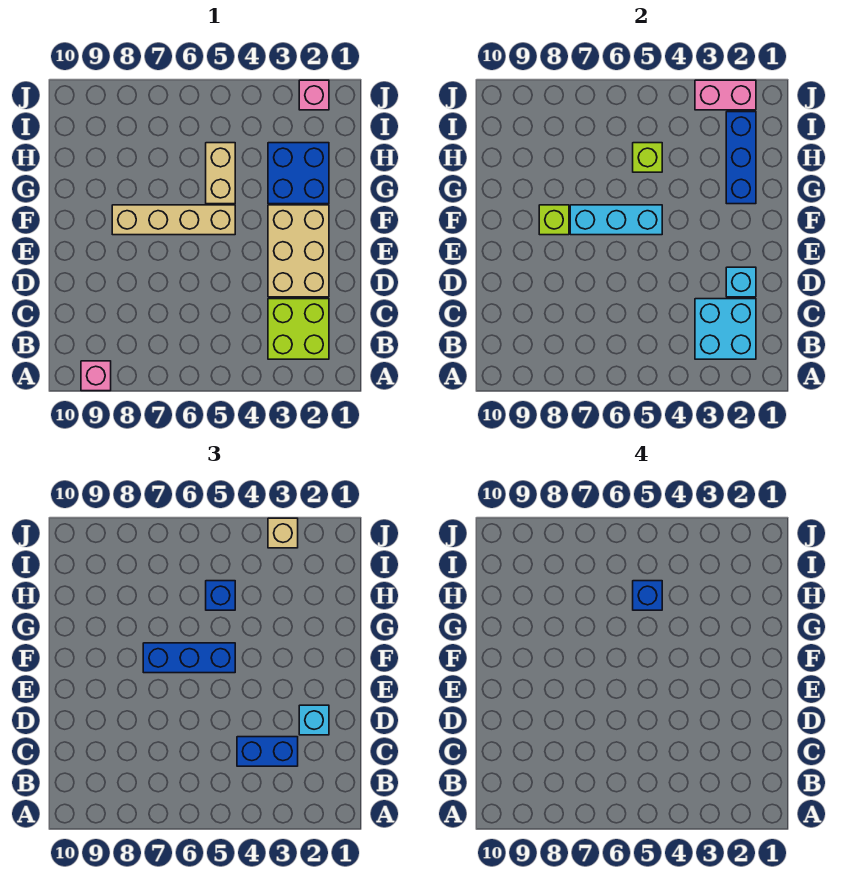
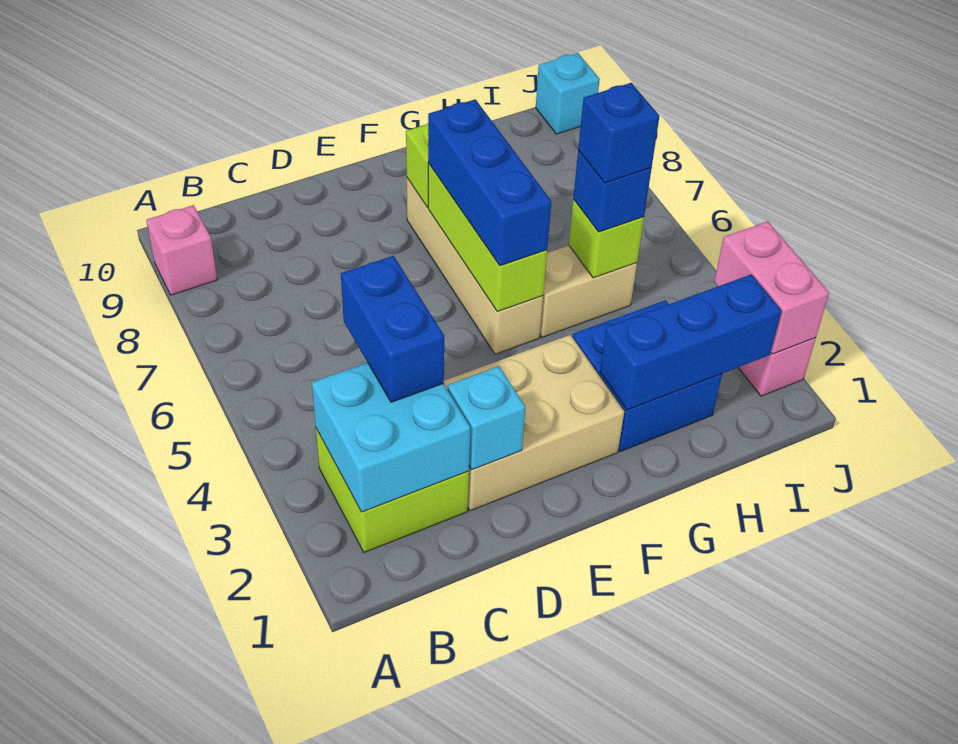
cyan brick D2 level 3 -> cyan brick J10 level 1
cyan brick F5:F7 level 2 -> lime brick F5:F7 level 2
tan brick J3 level 3 -> none

